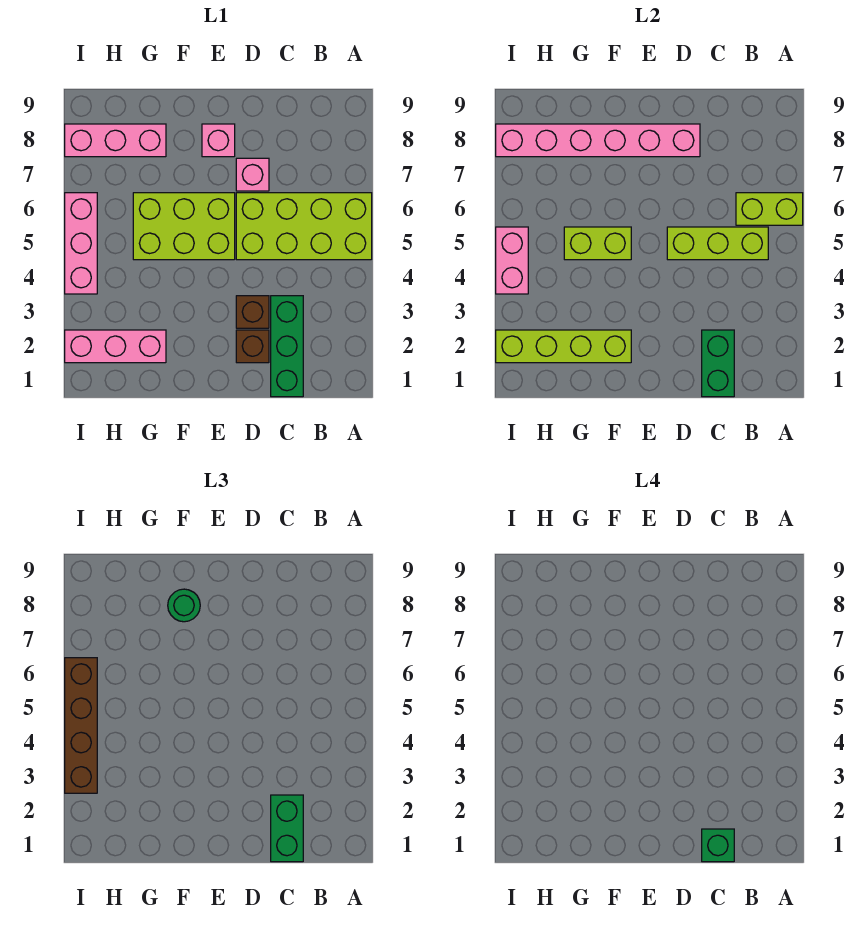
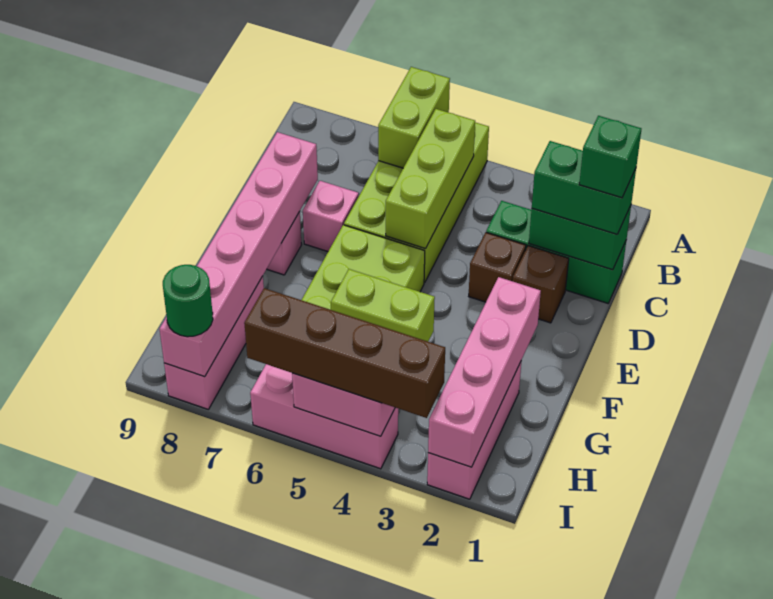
lime brick F2:I2 level 2 -> pink brick F2:I2 level 2
lime brick F5:G5 level 2 -> lime brick G4:G5 level 2
green round brick F8 level 3 -> green round brick I8 level 3

